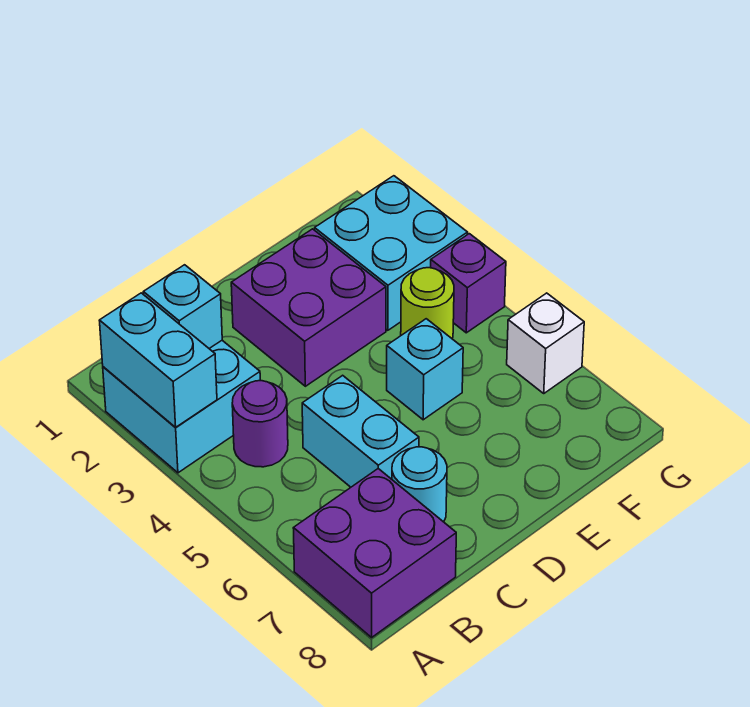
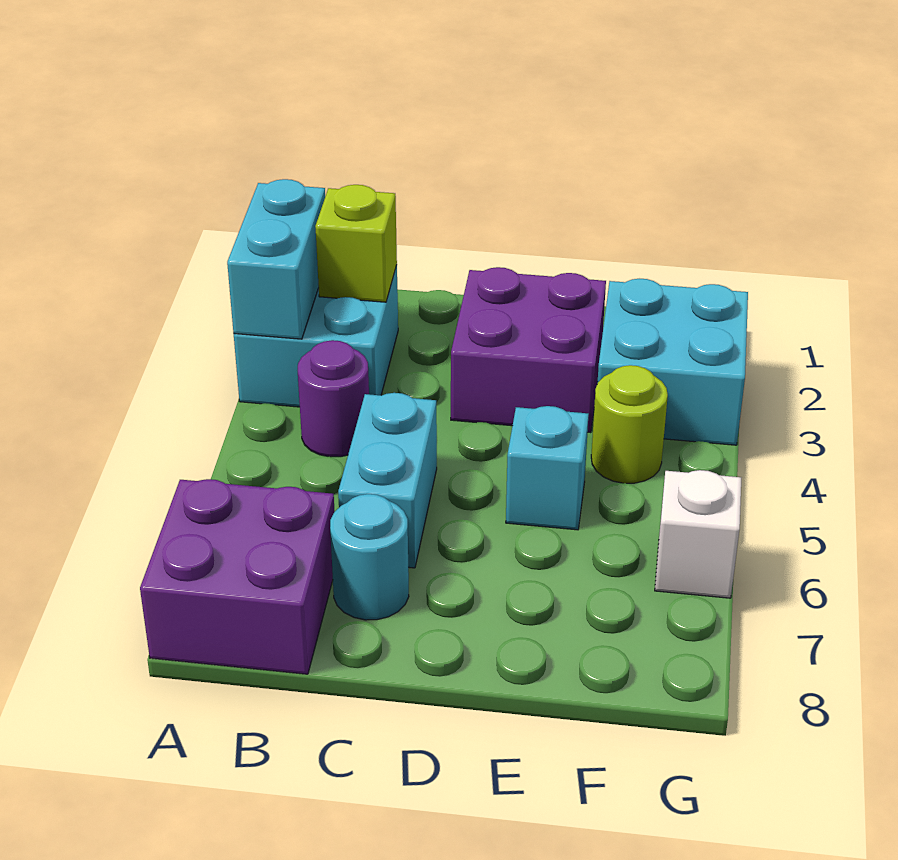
cyan brick B2 level 2 -> lime brick B2 level 2
purple brick G4 level 1 -> none

